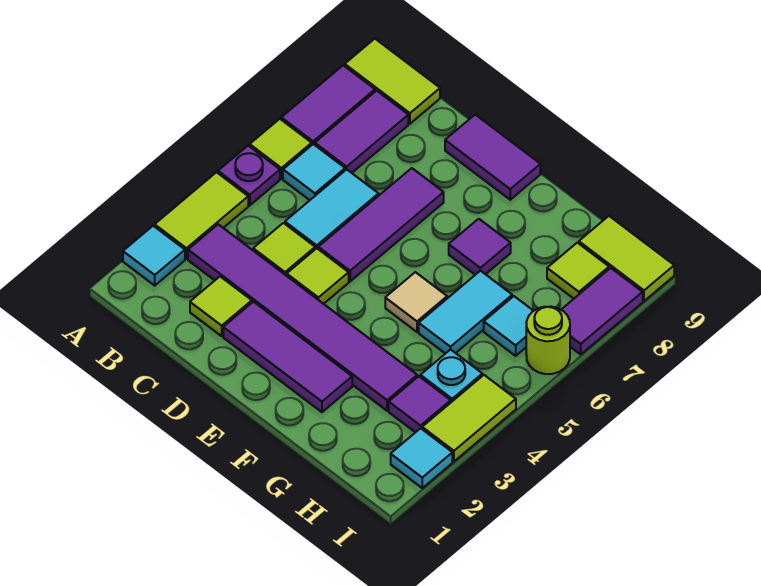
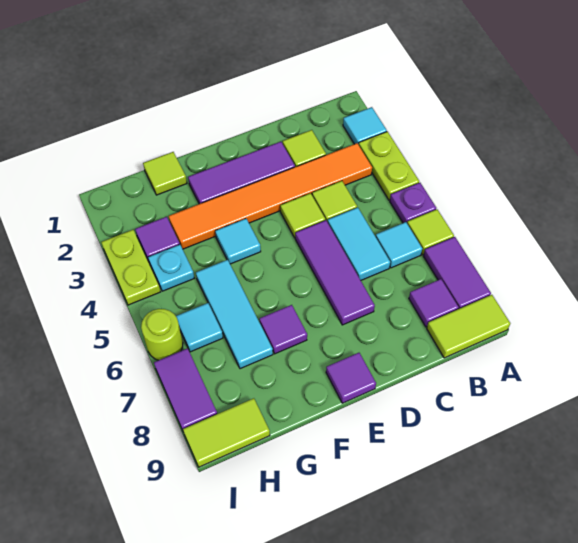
lime tile A3:A4 level 1 -> lime plate A3:A4 level 1
purple tile B3:G3 level 1 -> orange tile B3:G3 level 1
purple tile B7:B8 level 1 -> purple tile B8 level 1
purple tile D9:E9 level 1 -> purple tile E9 level 1
tan tile F5 level 1 -> none
cyan tile G5:G6 level 1 -> cyan tile G5:G7 level 1
lime tile H8 level 1 -> lime tile G1 level 1
cyan tile I2 level 1 -> cyan tile F4 level 1
lime tile I3:I4 level 1 -> lime plate I3:I4 level 1

